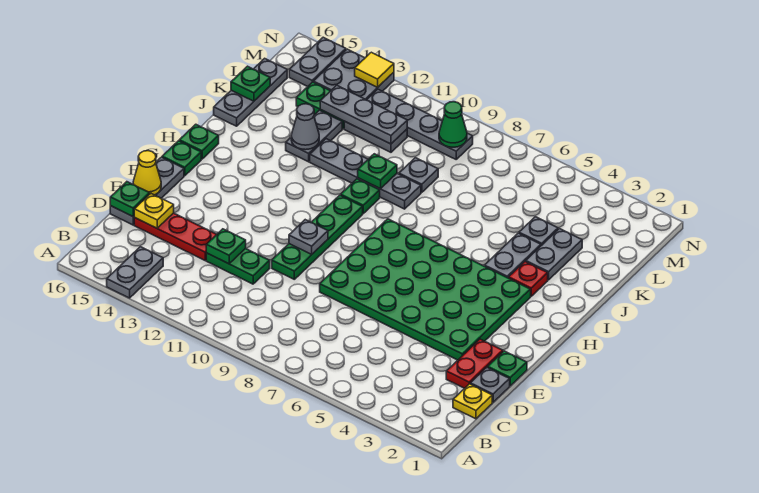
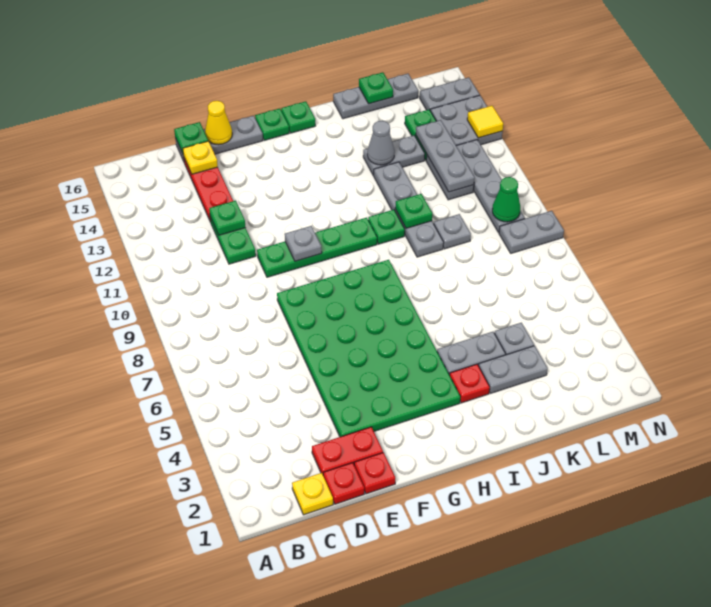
grey plate A14:B14 level 1 -> grey plate M8:N8 level 1
grey plate D1 level 1 -> red plate D1 level 1
green plate E1 level 1 -> red plate E1 level 1

